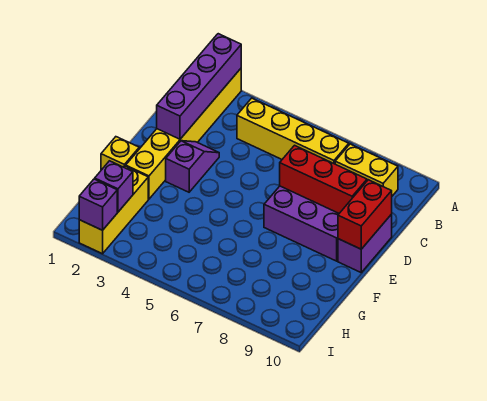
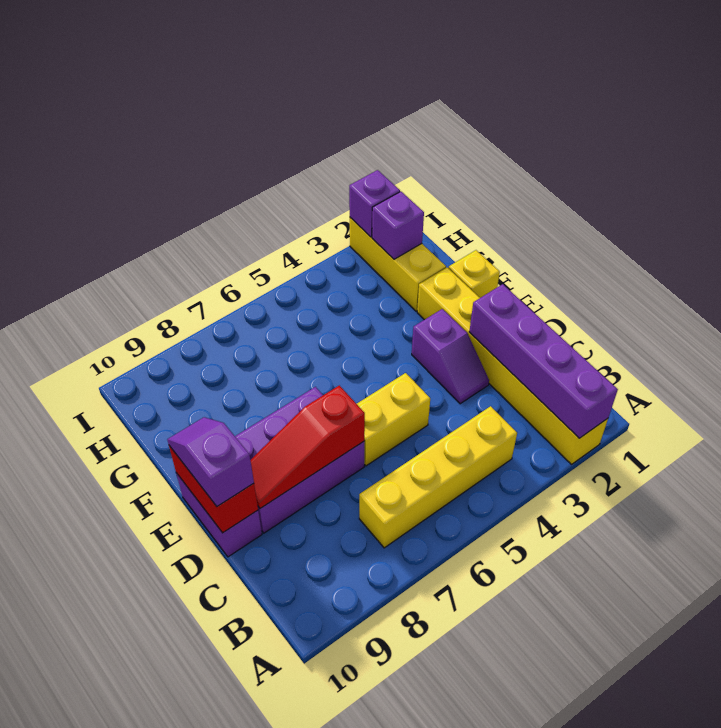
yellow brick B8:B9 level 1 -> yellow brick D5:D6 level 1
red brick D7:D9 level 2 -> red slope D7:D9 level 2 top 7
none -> purple slope D10:E10 level 3 top D

